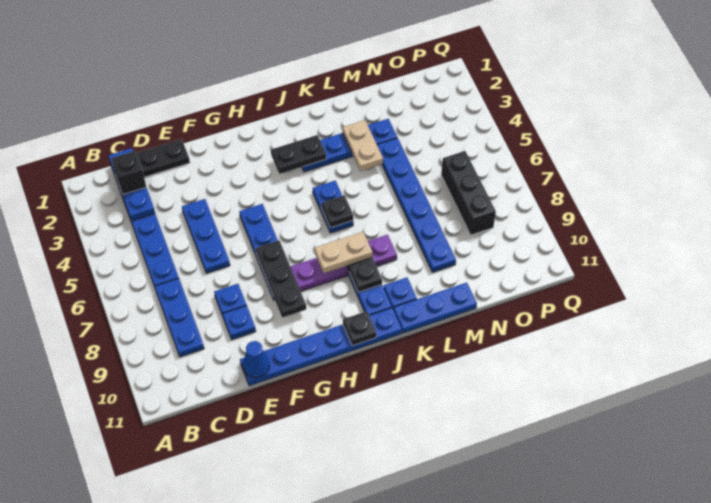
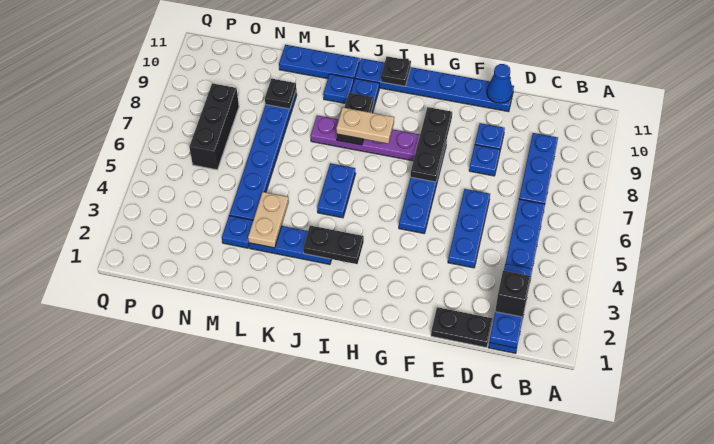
black plate J6 level 2 -> black plate M9 level 2

